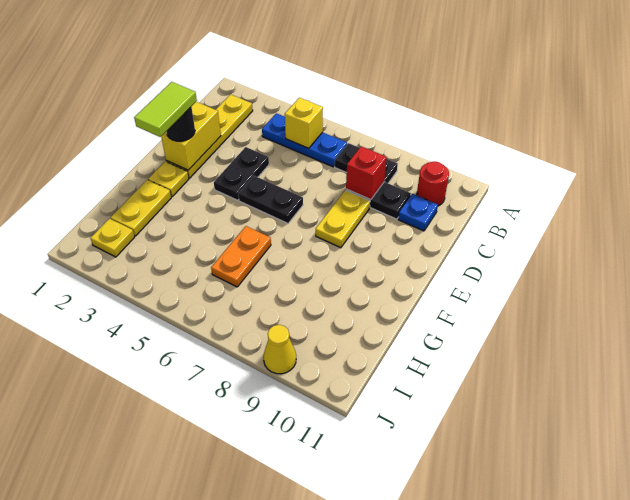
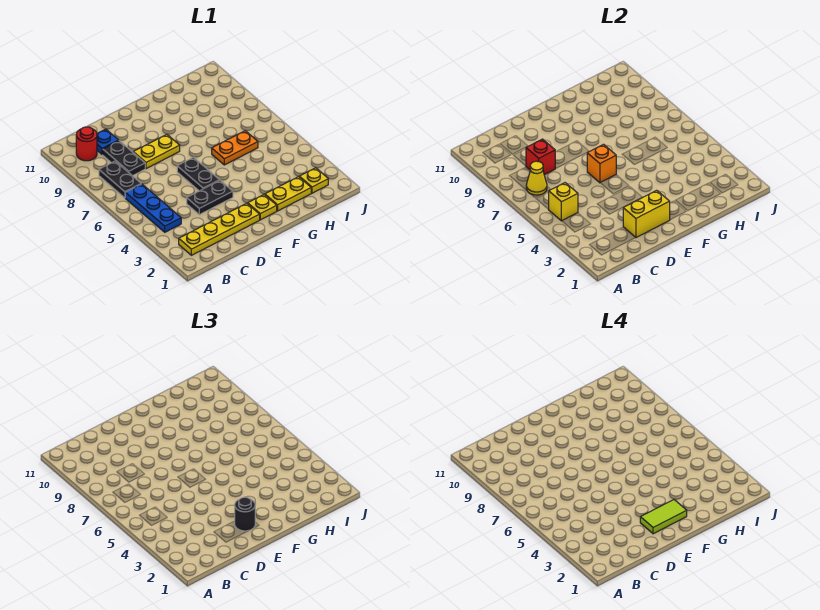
none -> orange brick E6 level 2
yellow cone J9 level 1 -> yellow cone B7 level 2

